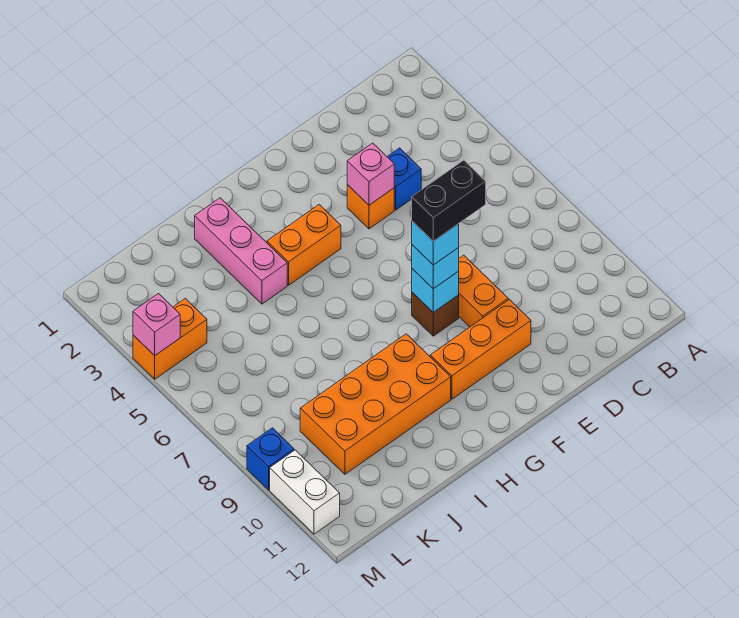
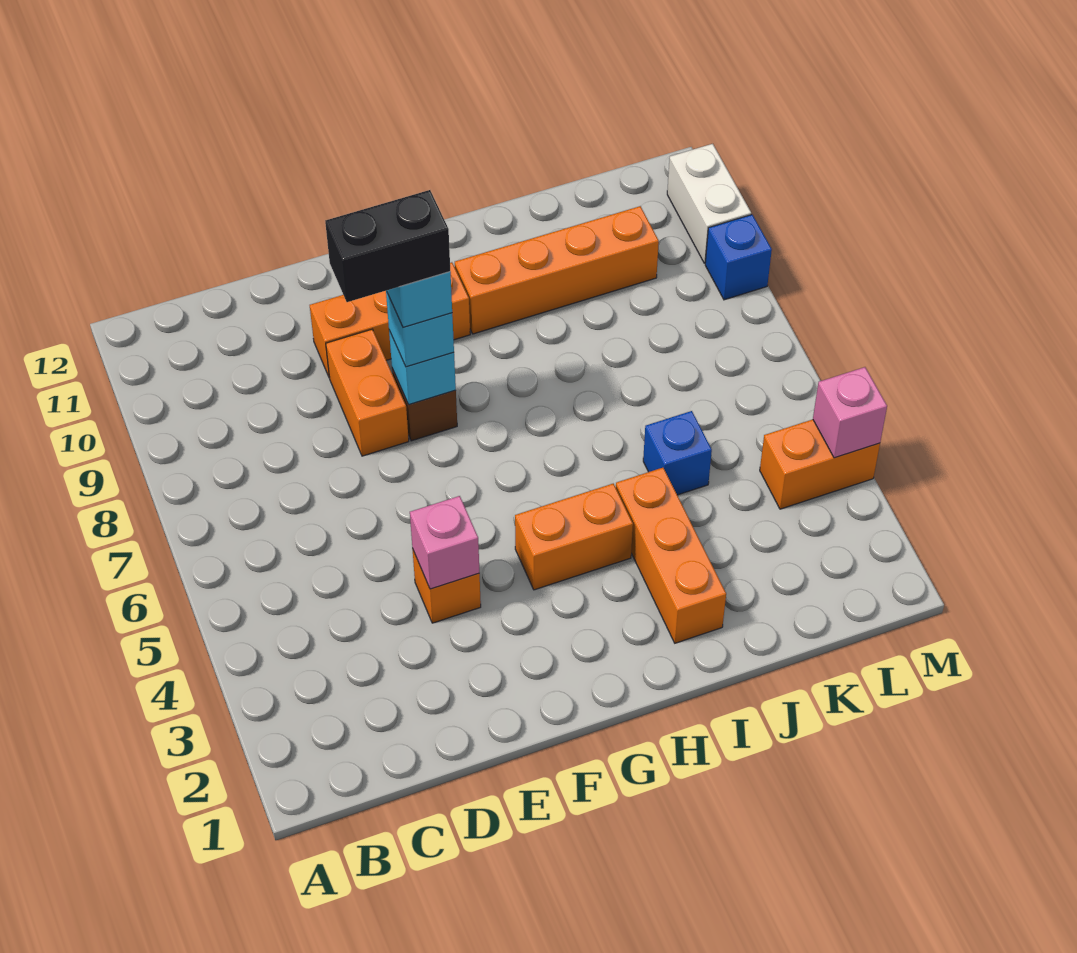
blue brick D4 level 1 -> blue brick J5 level 1
orange brick H9:K10 level 1 -> orange brick H10:K10 level 1
pink brick I2:I4 level 1 -> orange brick I2:I4 level 1

